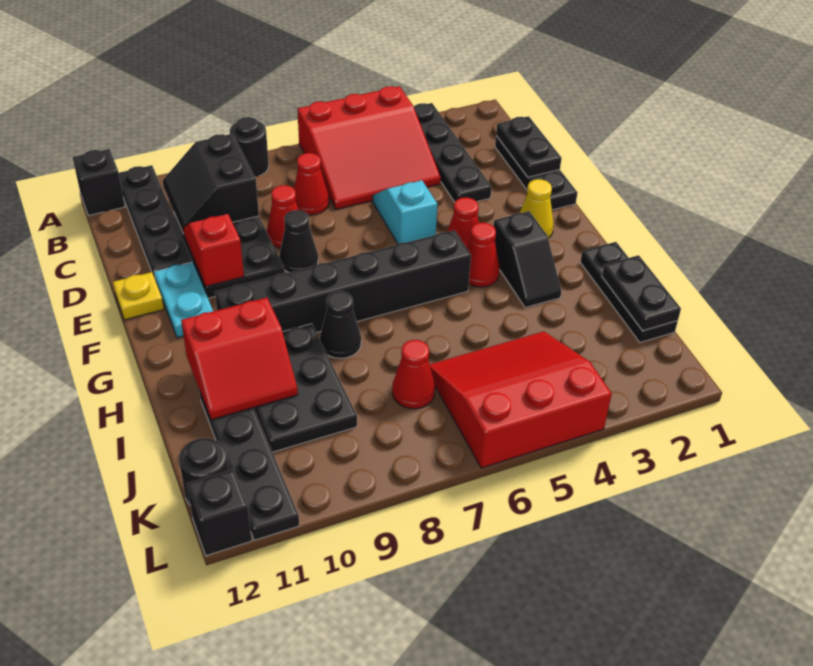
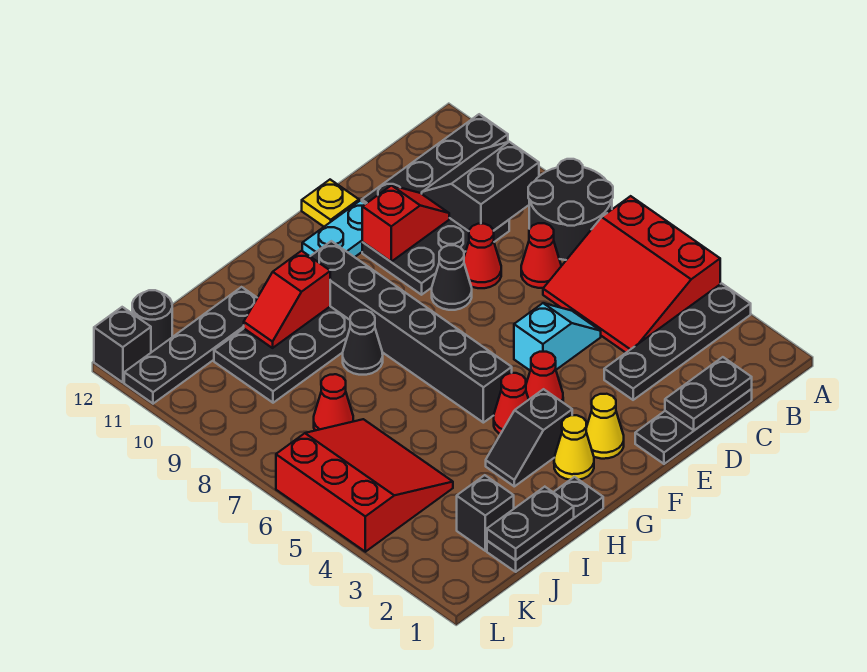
black round brick A8 level 1 -> black round brick A7:B8 level 1
black brick A12 level 1 -> black brick J2 level 1
none -> yellow cone G2 level 1
red slope H10:I11 level 2 top H -> red slope H10:I10 level 2 top H

